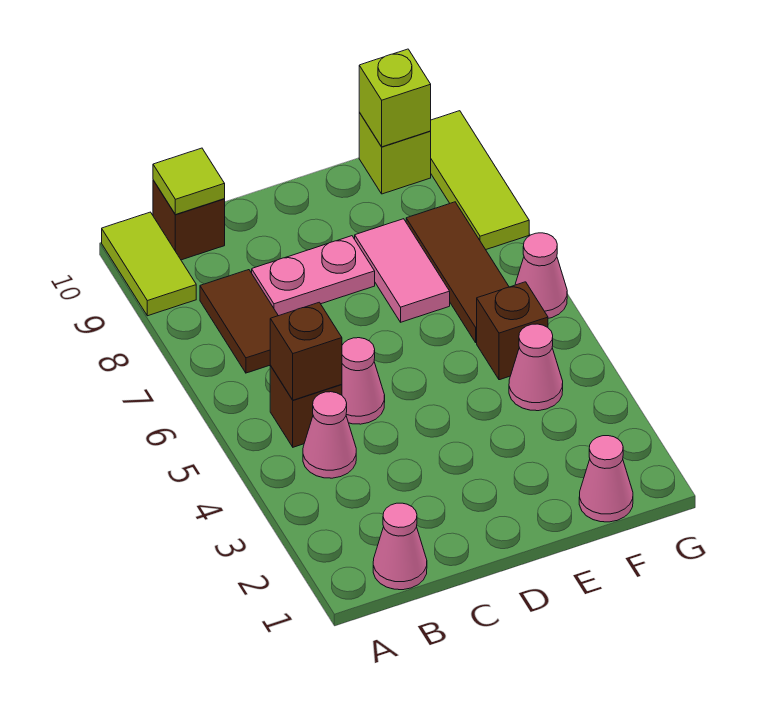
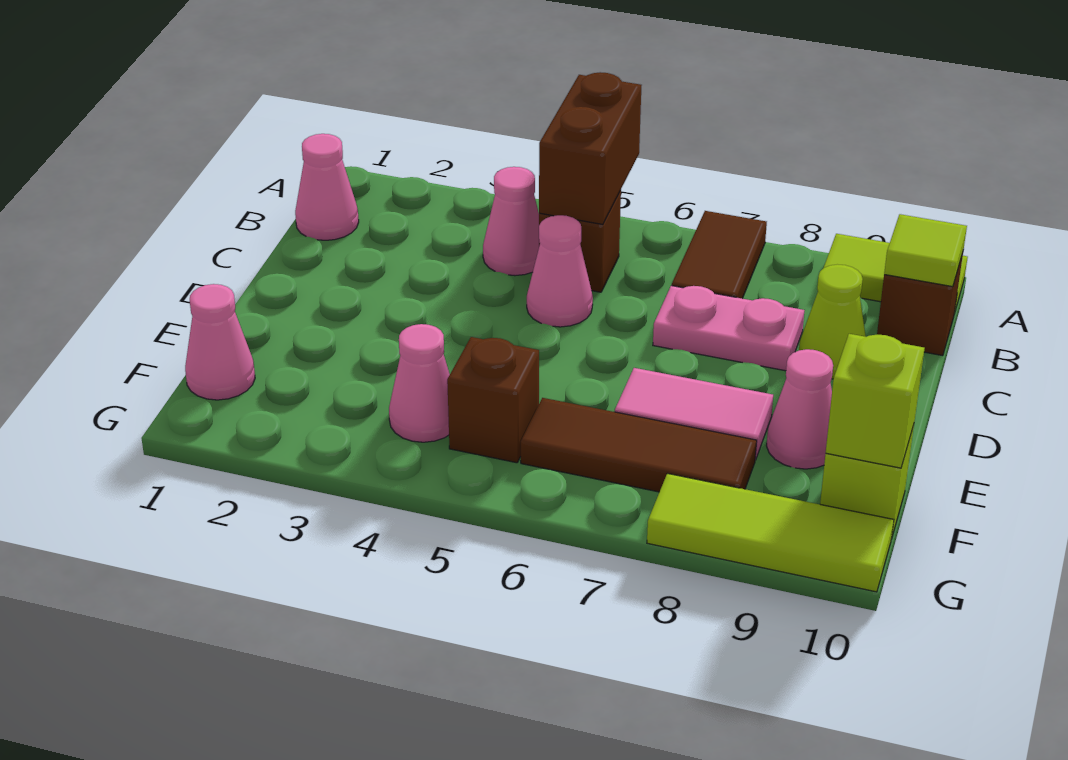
brown brick B5 level 2 -> brown brick A5:B5 level 2
brown tile B7:B8 level 1 -> brown tile A7:B7 level 1
pink plate C8:D8 level 1 -> pink plate C7:C8 level 1
none -> lime cone C9 level 1
pink cone G6 level 1 -> pink cone E9 level 1

